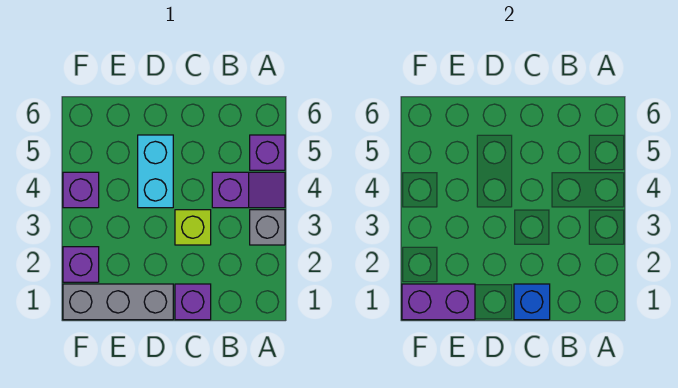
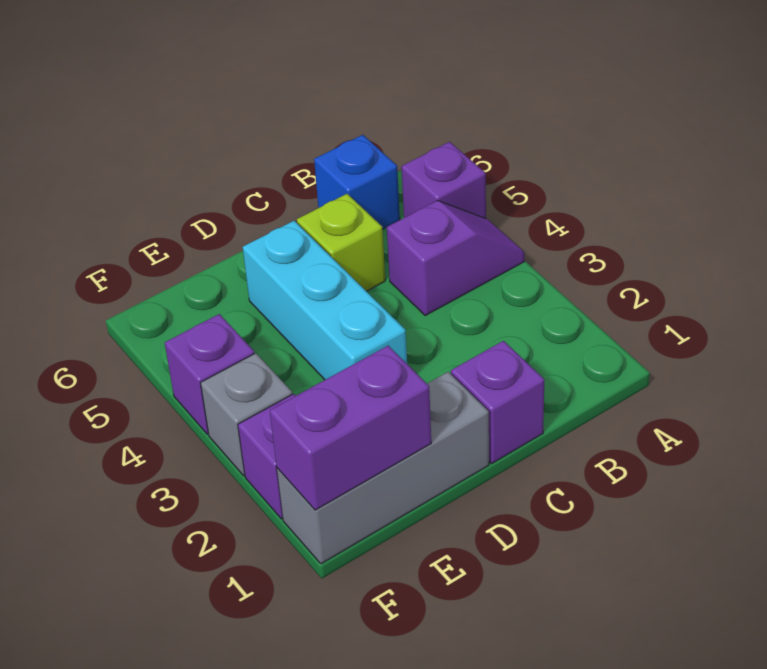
grey brick A3 level 1 -> grey brick F3 level 1
blue brick C1 level 2 -> blue brick B6 level 1
lime brick C3 level 1 -> lime brick C5 level 1
cyan brick D4:D5 level 1 -> cyan brick D3:D5 level 1

